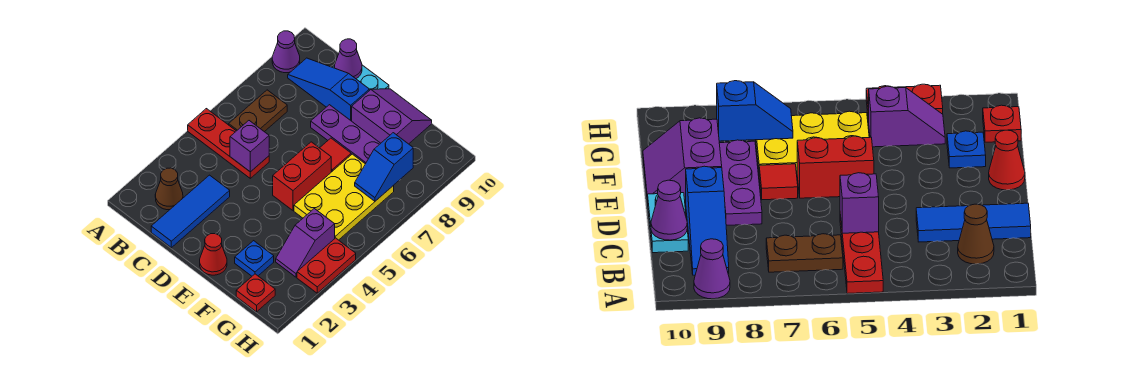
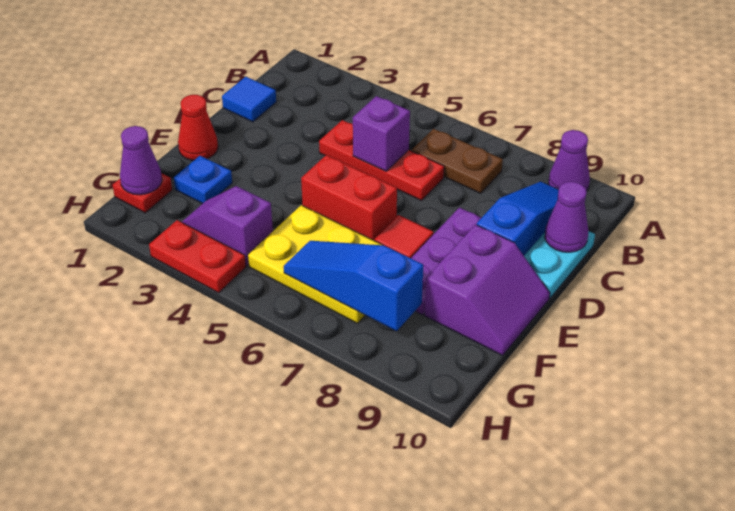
red plate A5:C5 level 1 -> red plate C4:C6 level 1
brown cone B2 level 1 -> none
blue tile C1:C3 level 1 -> blue tile C1 level 1
none -> purple cone G1 level 2
blue slope G7:G8 level 2 top 8 -> blue slope G6:G8 level 2 top 8

